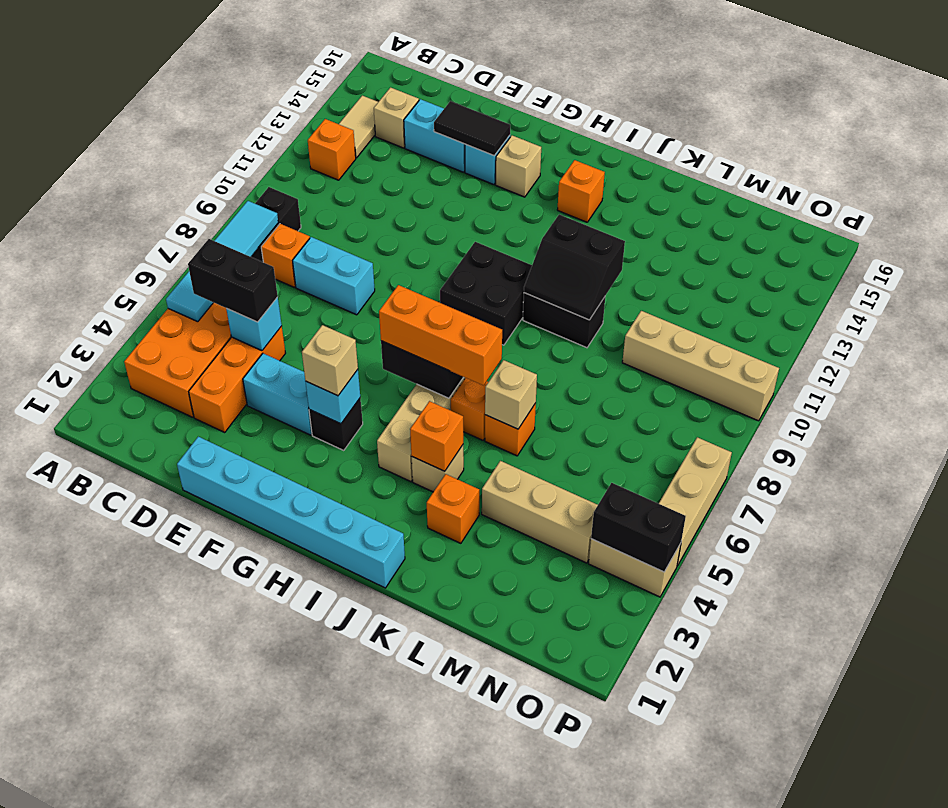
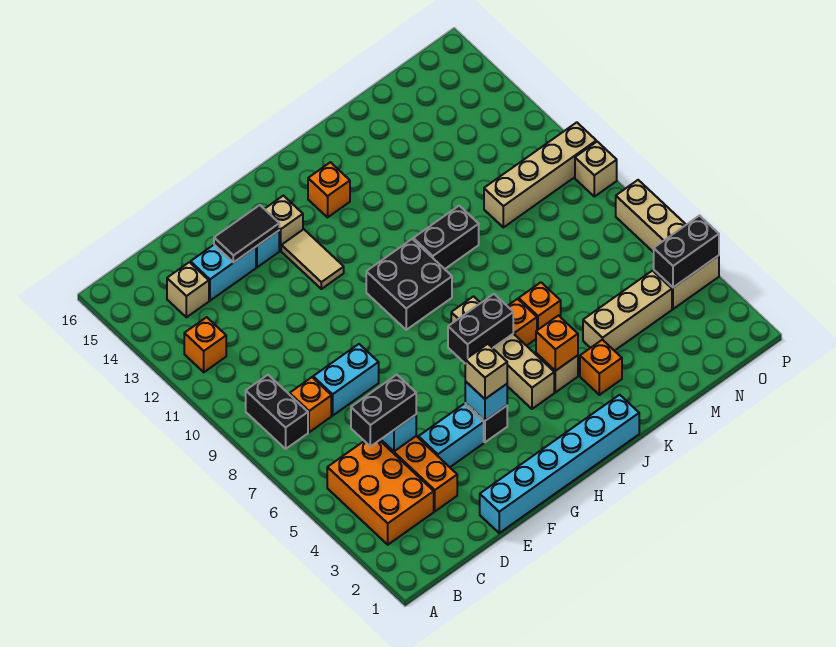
cyan tile B5:B8 level 2 -> none
tan tile B13:B14 level 1 -> tan tile G12:G13 level 1
orange brick H6:J6 level 3 -> none
black slope J10:K11 level 2 top 11 -> none
tan brick K6 level 2 -> tan brick P9 level 1

